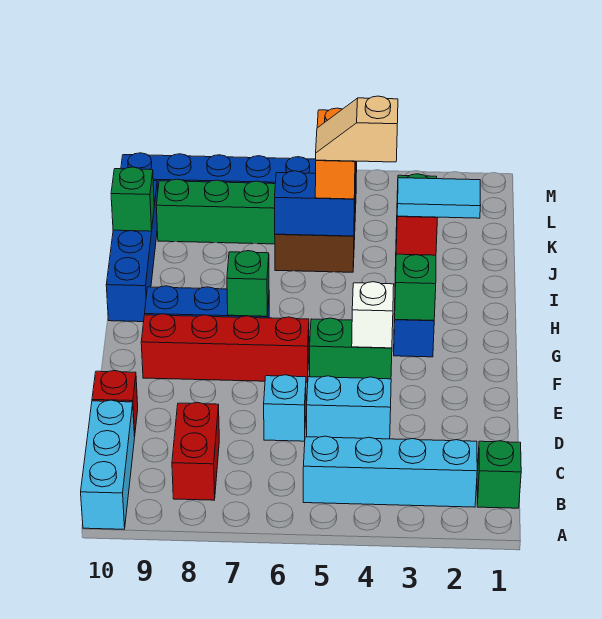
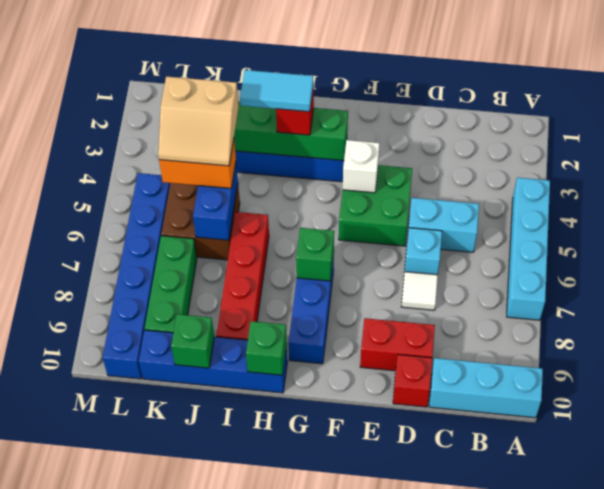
green brick B1 level 1 -> green brick H10 level 2
cyan brick B2:B5 level 1 -> cyan brick A4:A7 level 1
red brick B8:C8 level 1 -> red brick D9:E9 level 1
cyan brick D4:D5 level 1 -> cyan brick C5:D5 level 1
none -> white tile D7 level 1
green brick F4:F5 level 1 -> green brick E4:F5 level 1
red brick F6:F9 level 1 -> red brick I6:I9 level 1
cyan tile H2:H3 level 4 -> cyan tile H3:I3 level 4
tan slope J4:J5 level 4 top 4 -> tan slope J4:K5 level 4 top 4

